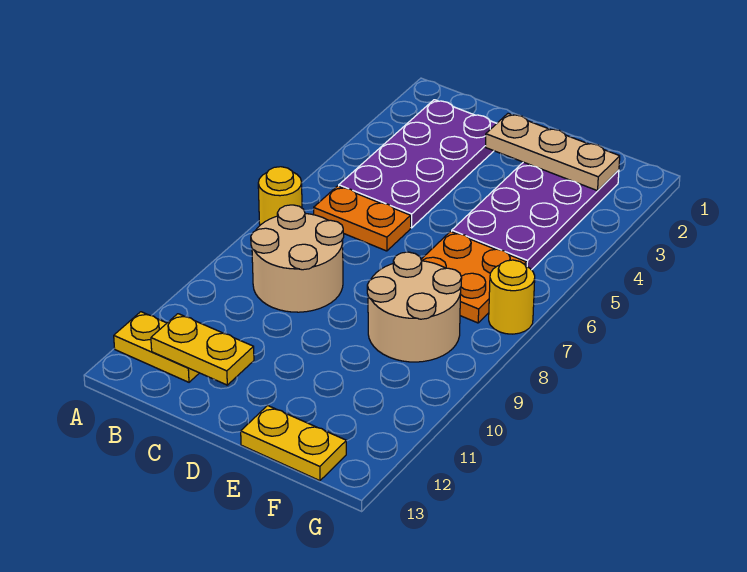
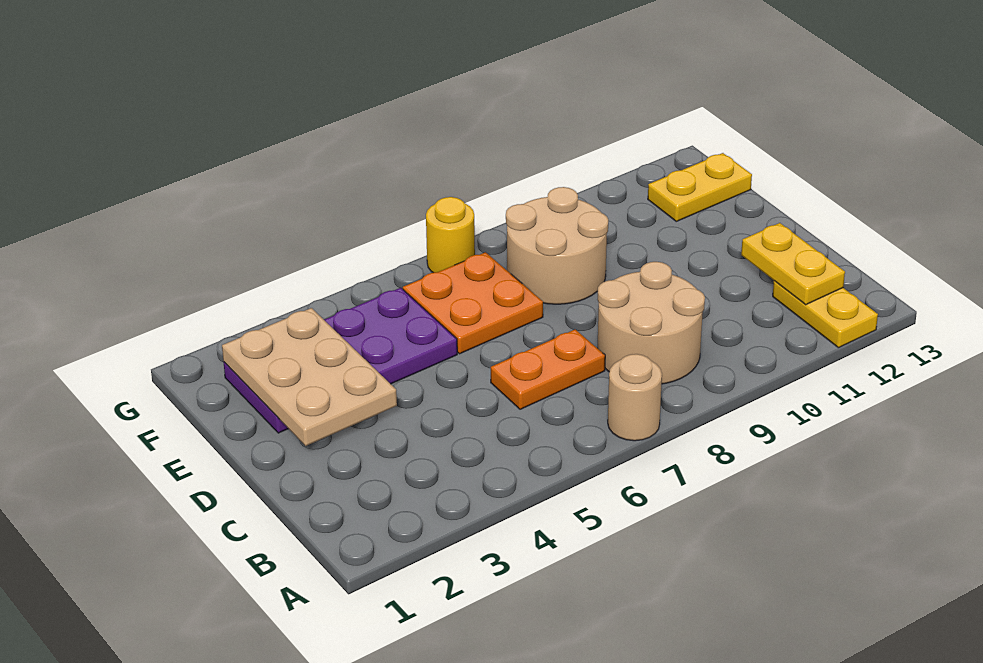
yellow round brick A7 level 1 -> tan round brick A7 level 1
purple plate B2:C5 level 1 -> none
orange plate B6:C6 level 1 -> orange plate C6:C7 level 1
tan plate D2:F2 level 2 -> tan plate D2:F3 level 2
yellow plate E13:F13 level 1 -> yellow plate F12:F13 level 1

